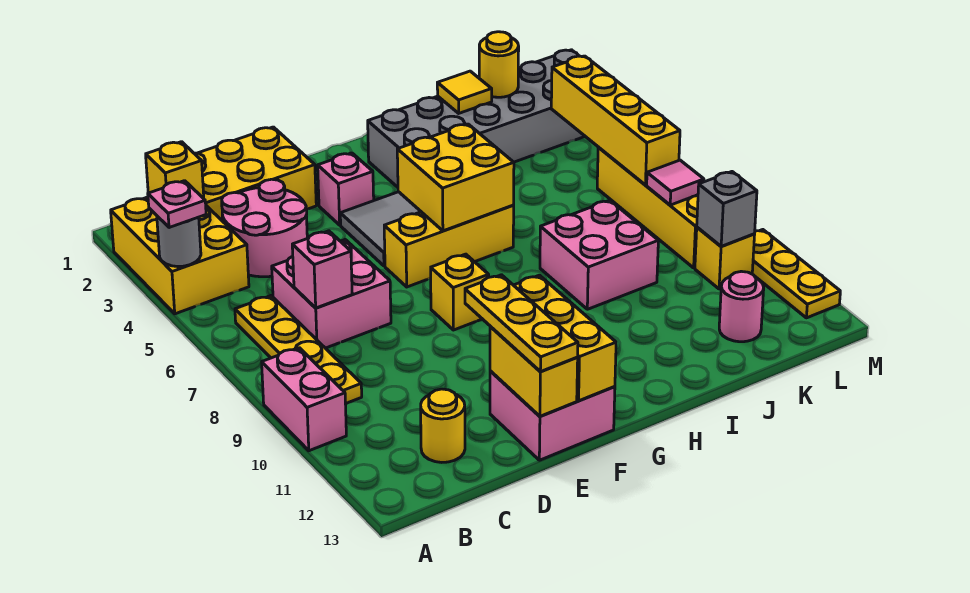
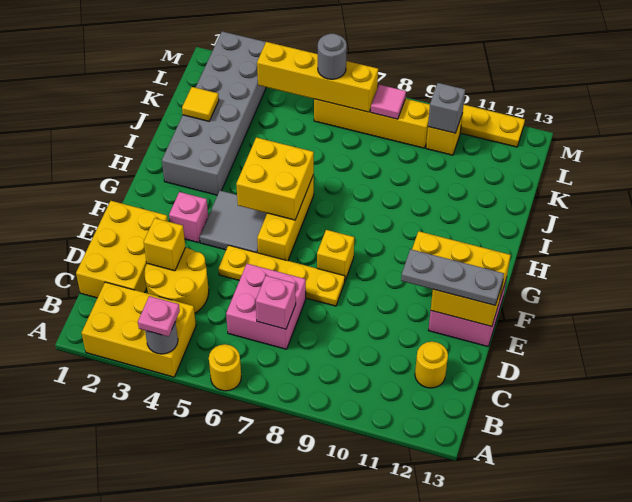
pink brick A9:A10 level 1 -> none
yellow brick B2 level 2 -> yellow brick D3 level 2
yellow plate B6:B9 level 1 -> yellow plate E5:E8 level 1
pink round brick C3:D4 level 1 -> yellow round brick C3:D4 level 1
yellow plate E11:E13 level 3 -> grey plate E11:E13 level 3
pink brick I8:J9 level 1 -> none
yellow round brick K2 level 2 -> yellow round brick A6 level 1
pink round brick K12 level 1 -> none
none -> grey round brick L6 level 3

